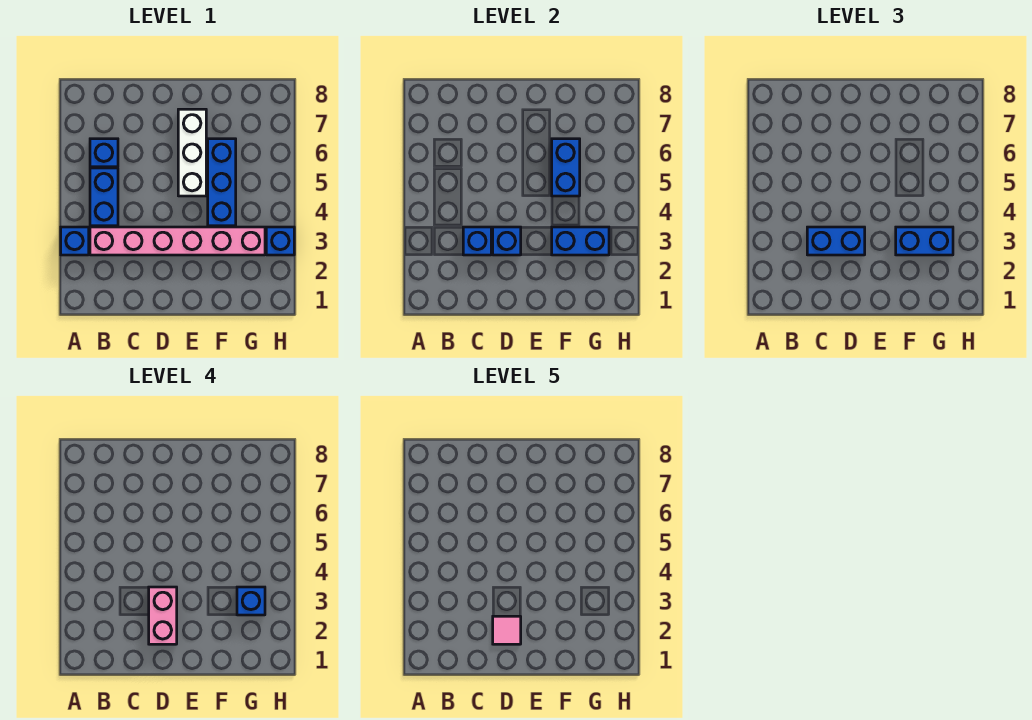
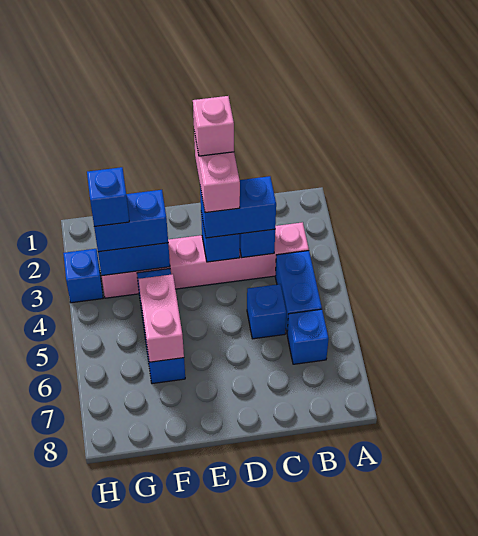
blue brick A3 level 1 -> blue brick C5 level 1
pink tile D2 level 5 -> pink brick D2 level 5
white brick E5:E7 level 1 -> none
blue brick F5:F6 level 2 -> pink brick F5:F6 level 2

